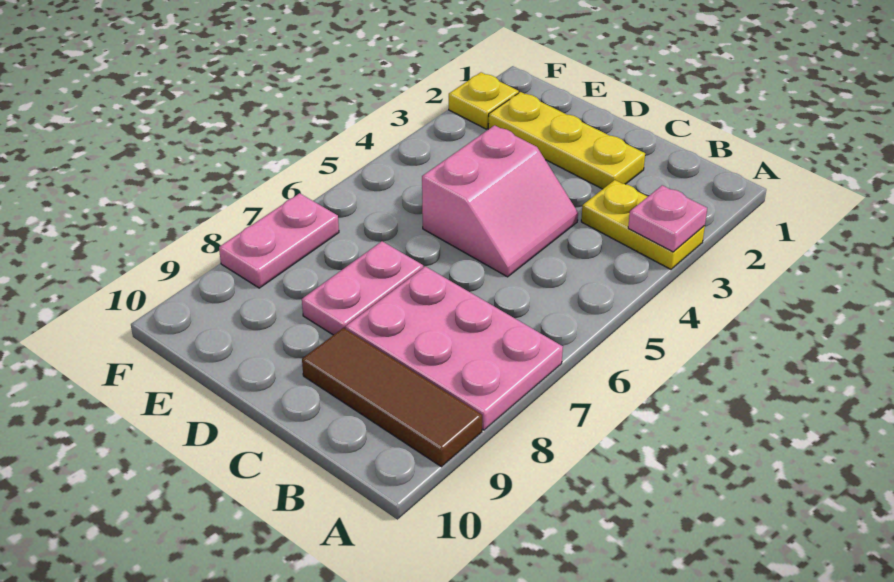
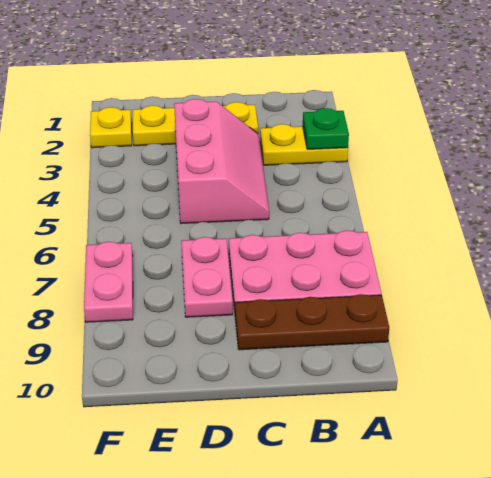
pink plate A3 level 2 -> green plate A3 level 2
brown tile A9:C9 level 1 -> brown plate A9:C9 level 1
pink slope C4:D5 level 1 top D -> pink slope C3:D5 level 1 top D

